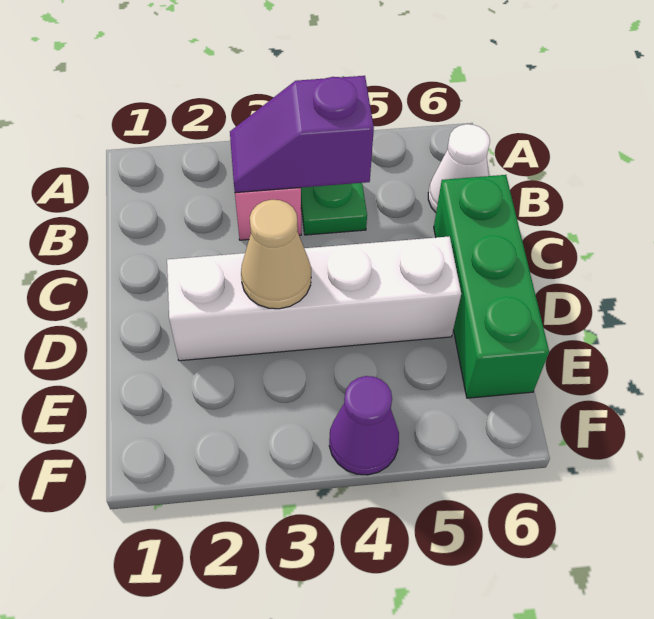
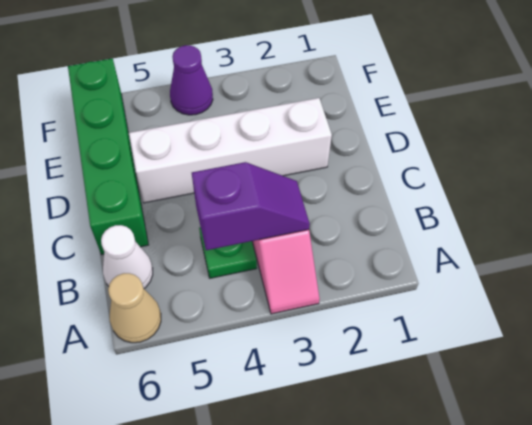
green brick C6:E6 level 1 -> green brick C6:F6 level 1
tan cone D3 level 2 -> tan cone A6 level 1

